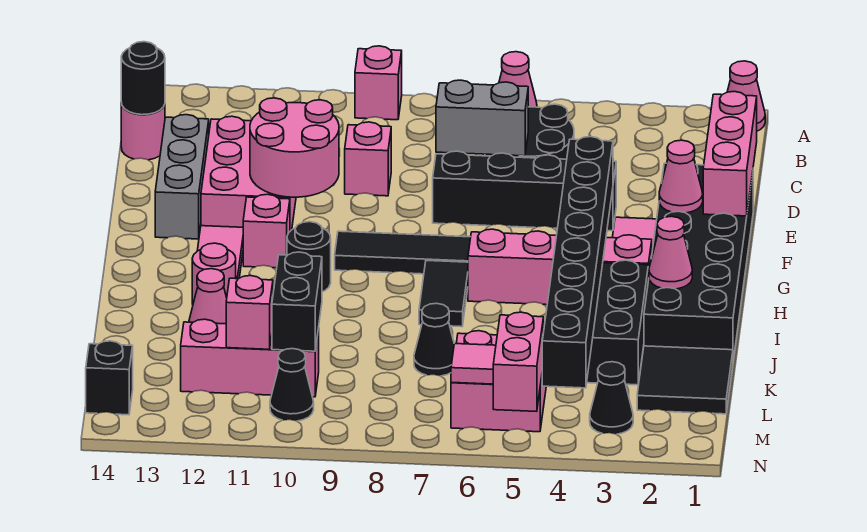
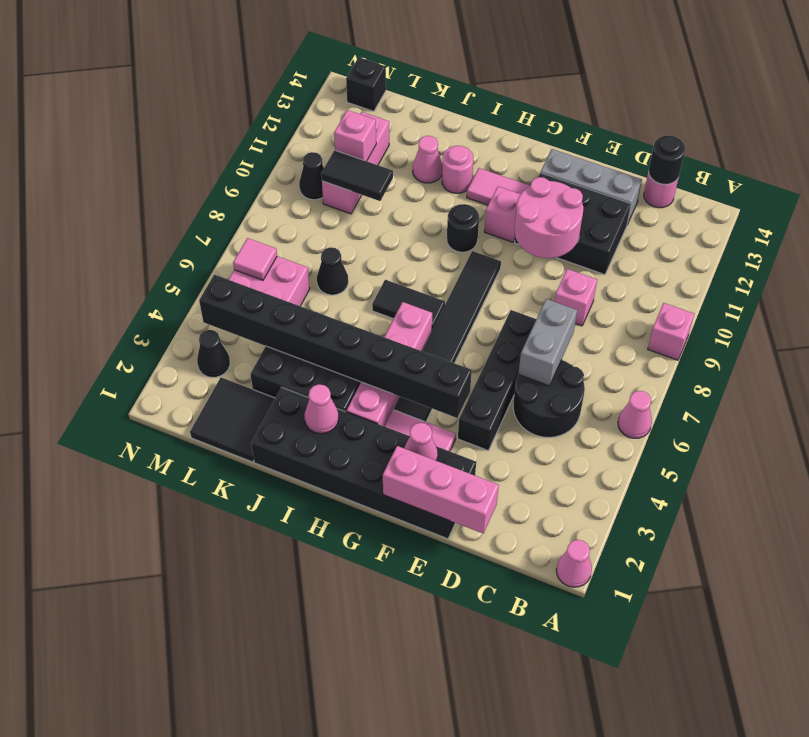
pink brick D11:F12 level 1 -> black brick D11:F12 level 1
black brick K10:L10 level 2 -> black tile K10:L10 level 2
pink brick M5:N5 level 2 -> none

